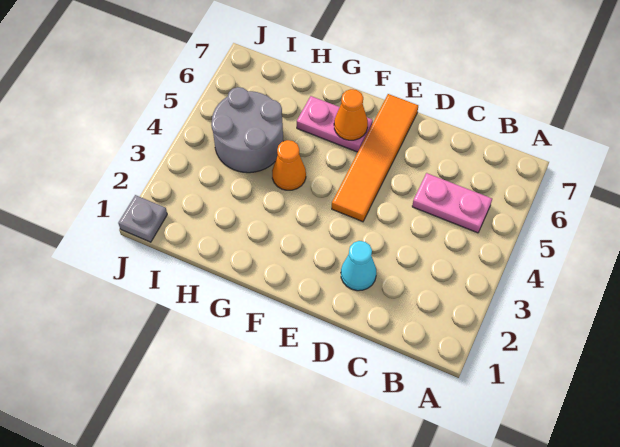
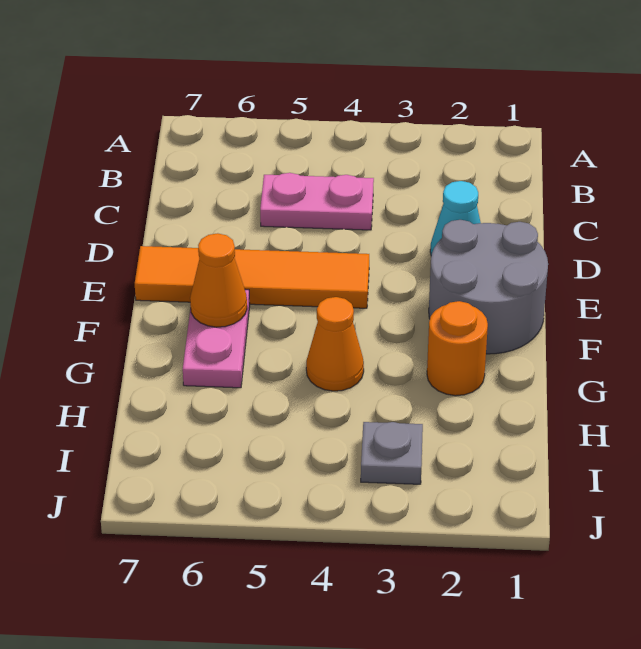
pink plate B5:C5 level 1 -> pink plate C4:C5 level 1
none -> orange round brick G2 level 1
grey round brick H4:I5 level 1 -> grey round brick E1:F2 level 1
grey plate J1 level 1 -> grey plate I3 level 1

